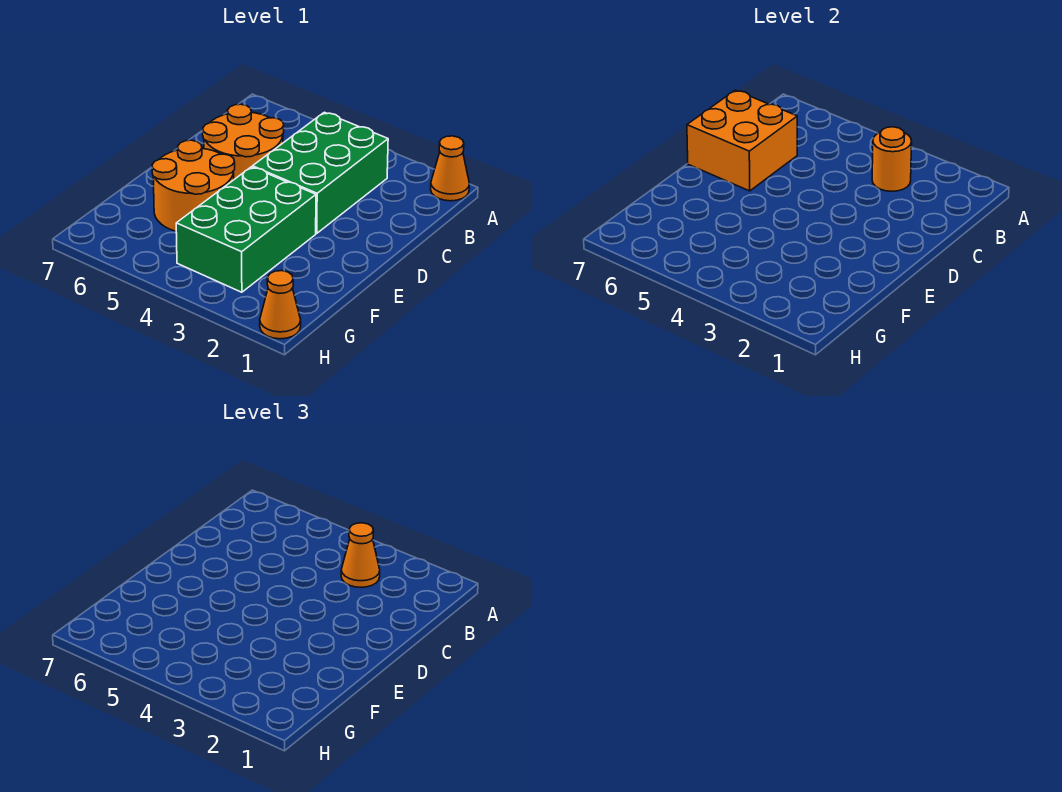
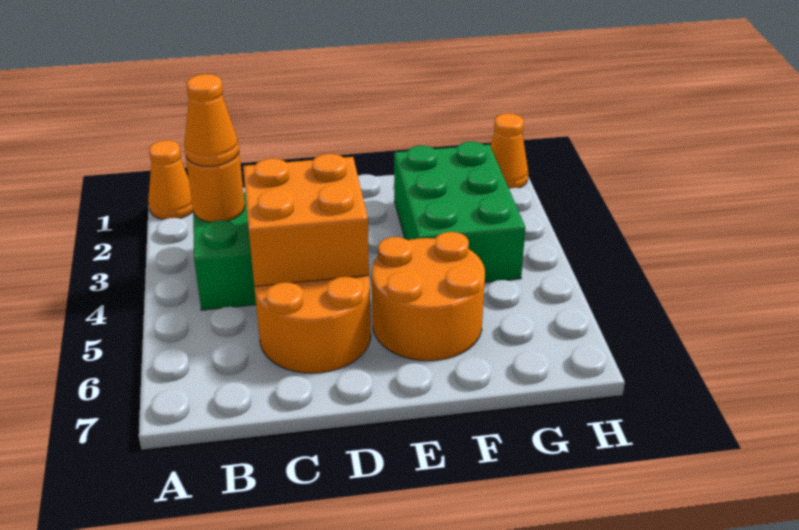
orange brick C6:D7 level 2 -> orange brick C4:D5 level 2
green brick E3:G4 level 1 -> green brick F2:G4 level 1

